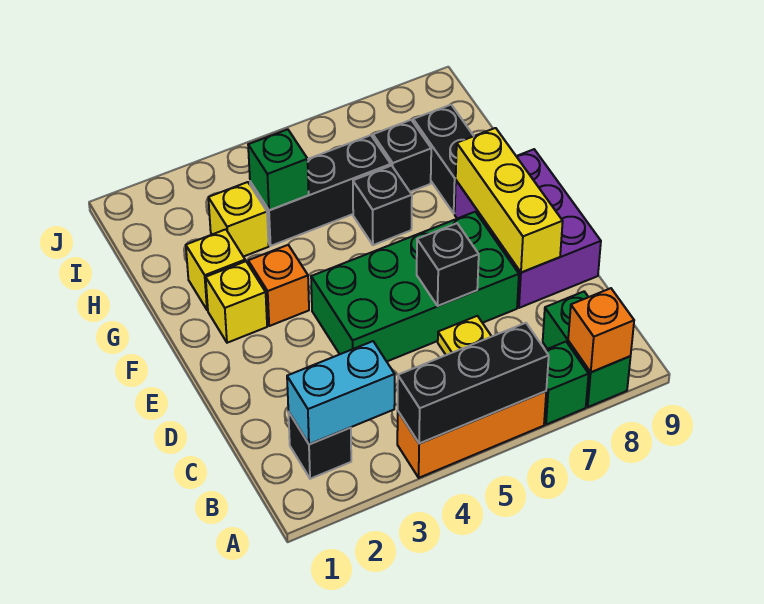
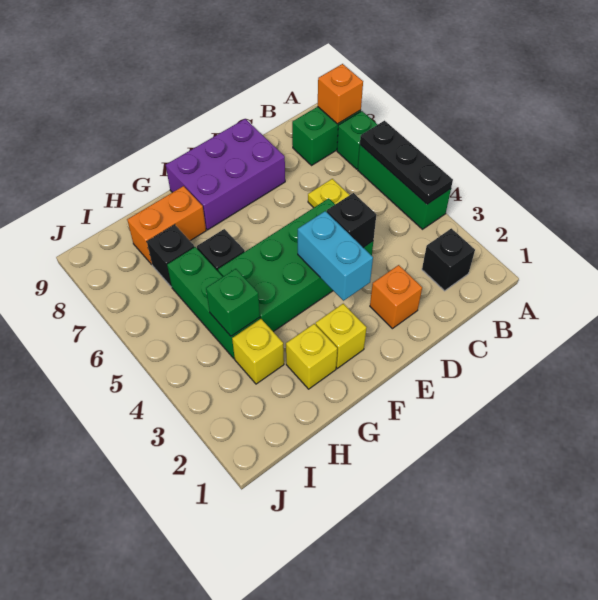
orange brick A4:A6 level 1 -> green brick A4:A6 level 1
black brick A4:A6 level 2 -> black plate A4:A6 level 2
cyan brick B2:B3 level 2 -> cyan brick E3:E4 level 2
green brick D4:E7 level 1 -> green brick D4:G5 level 1
black brick D6 level 2 -> black brick D4 level 2
yellow brick D8:F8 level 2 -> none
orange brick F3 level 1 -> orange brick D2 level 1
black brick G8:H8 level 1 -> orange brick G8:H8 level 1
black brick H4:H6 level 1 -> green brick H4:H6 level 1

